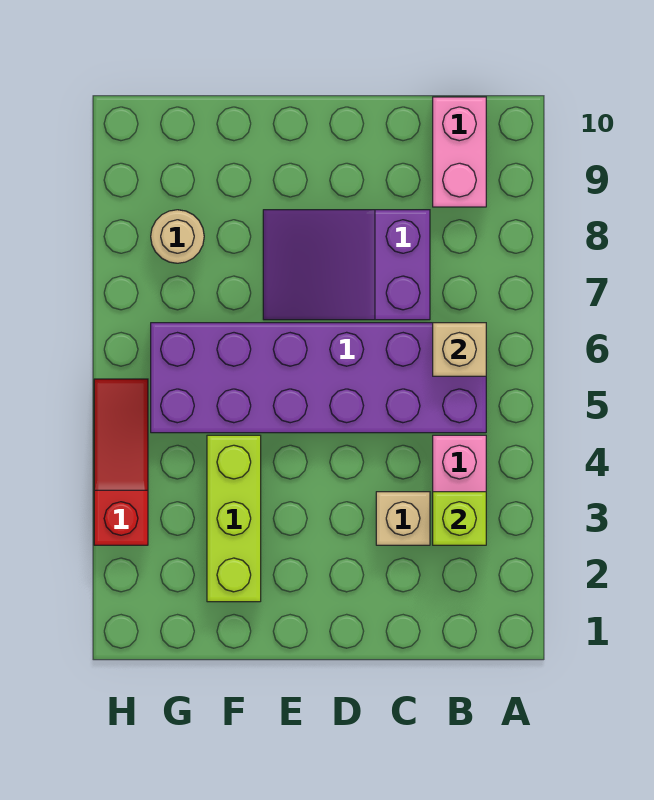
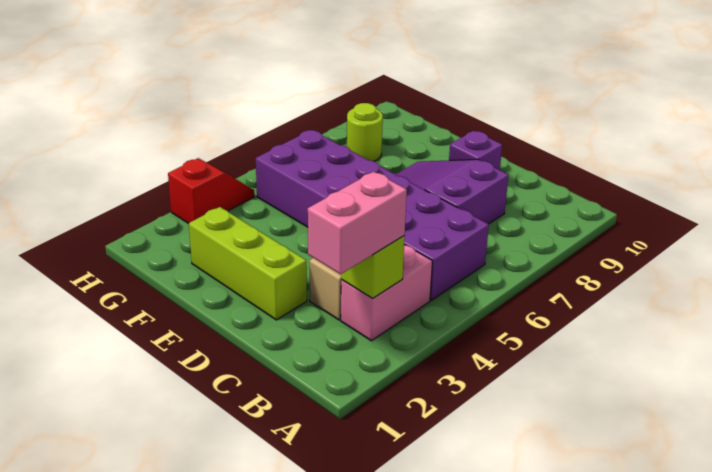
tan brick B6 level 2 -> none
pink brick B9:B10 level 1 -> pink brick B2:B3 level 3
none -> purple brick D9 level 1
lime brick F2:F4 level 1 -> lime brick D2:F2 level 1
tan round brick G8 level 1 -> lime round brick G8 level 1
red slope H3:H5 level 1 top 3 -> red slope H3:H4 level 1 top 3

